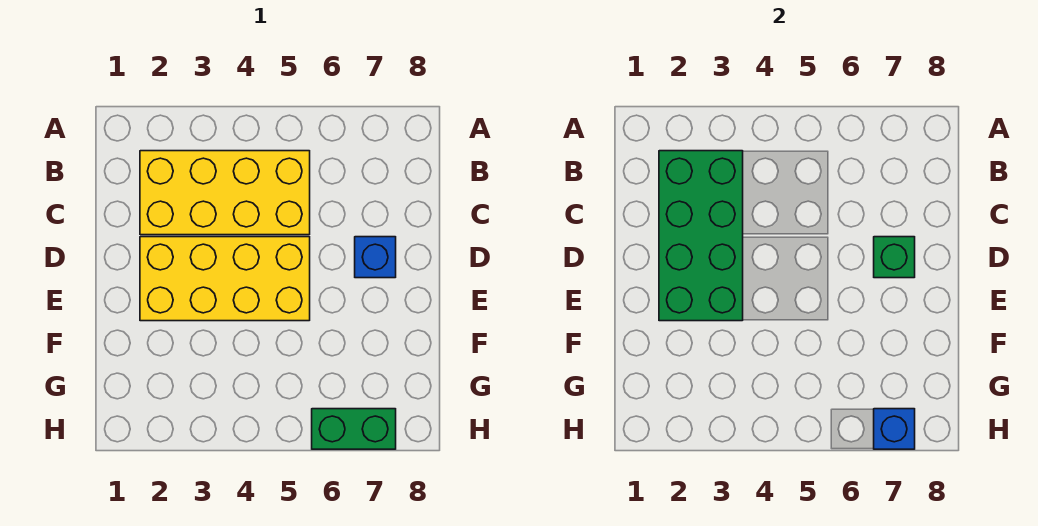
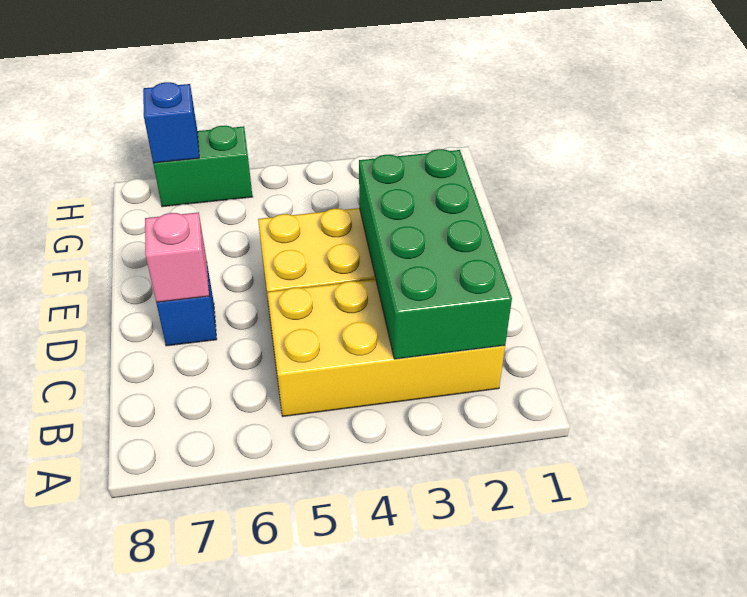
green brick D7 level 2 -> pink brick D7 level 2

